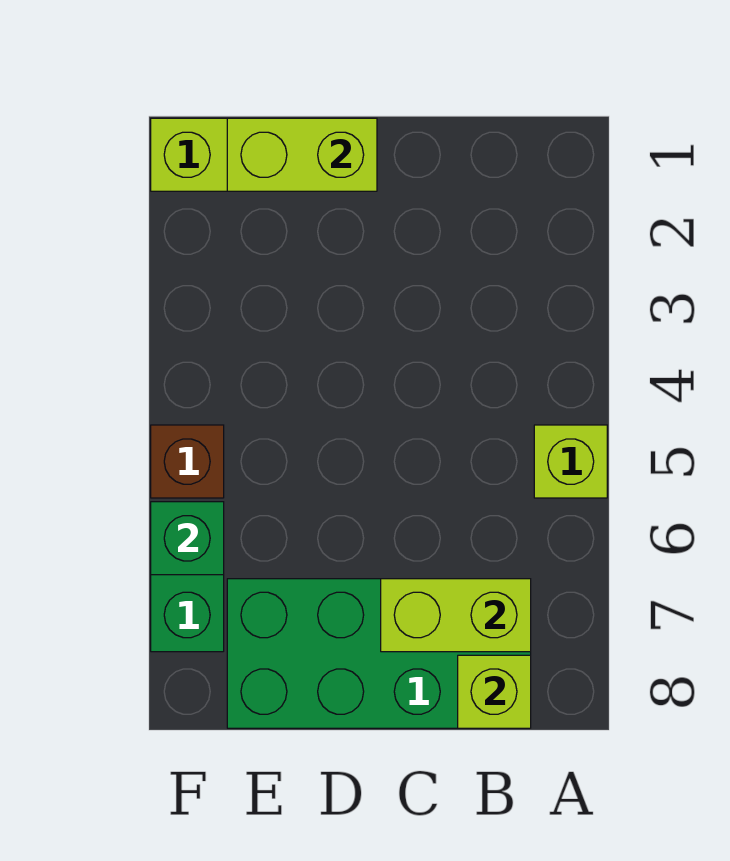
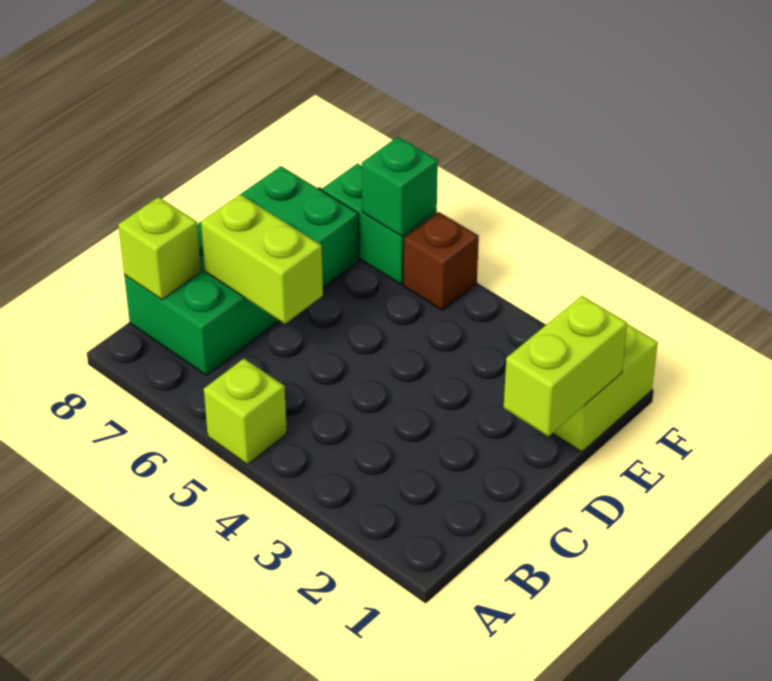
lime brick B7:C7 level 2 -> lime brick C6:C7 level 2

